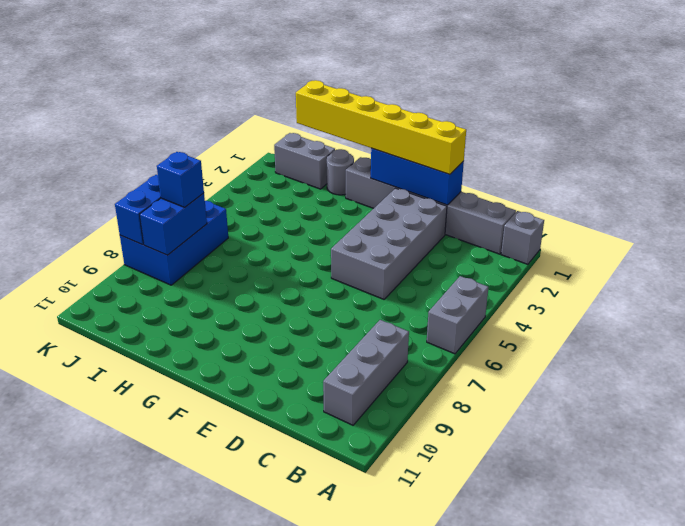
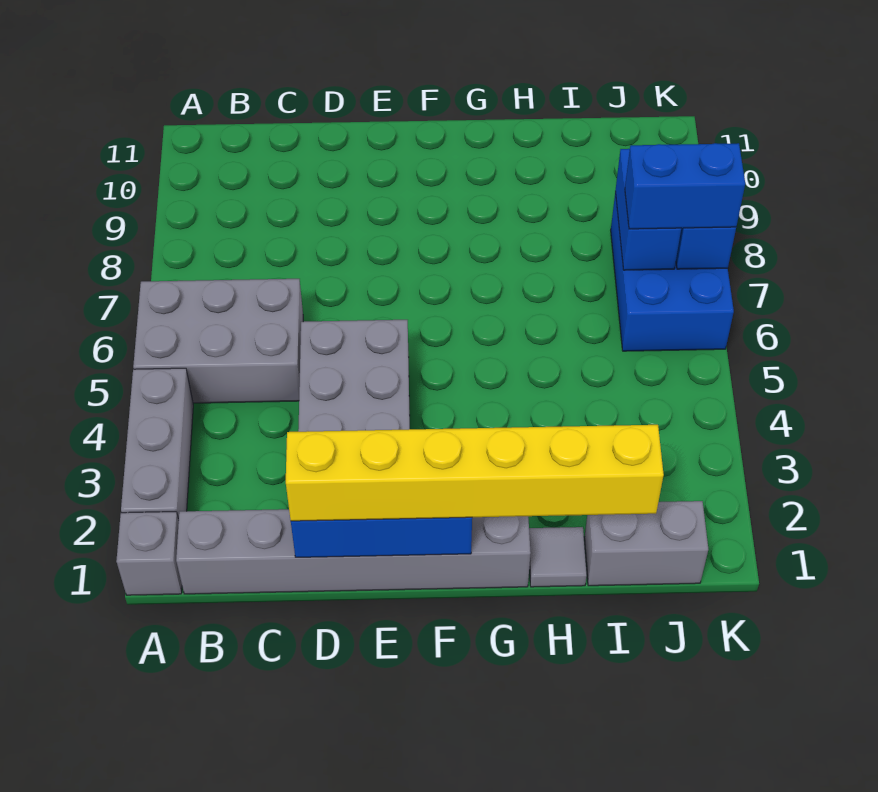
grey brick A5:A6 level 1 -> grey brick A5:C6 level 1
grey brick B8:B10 level 1 -> grey brick A2:A4 level 1
grey round brick H1 level 1 -> grey tile H1 level 1
blue brick J7 level 3 -> blue brick J7:K7 level 3

